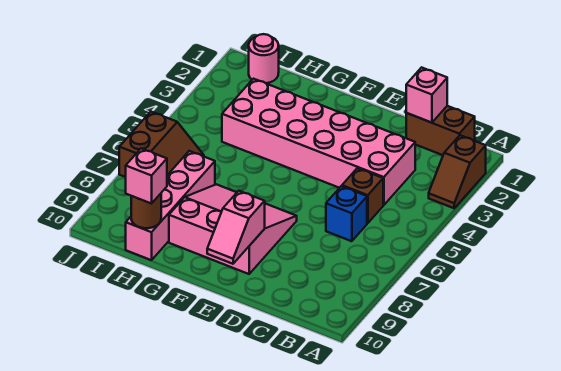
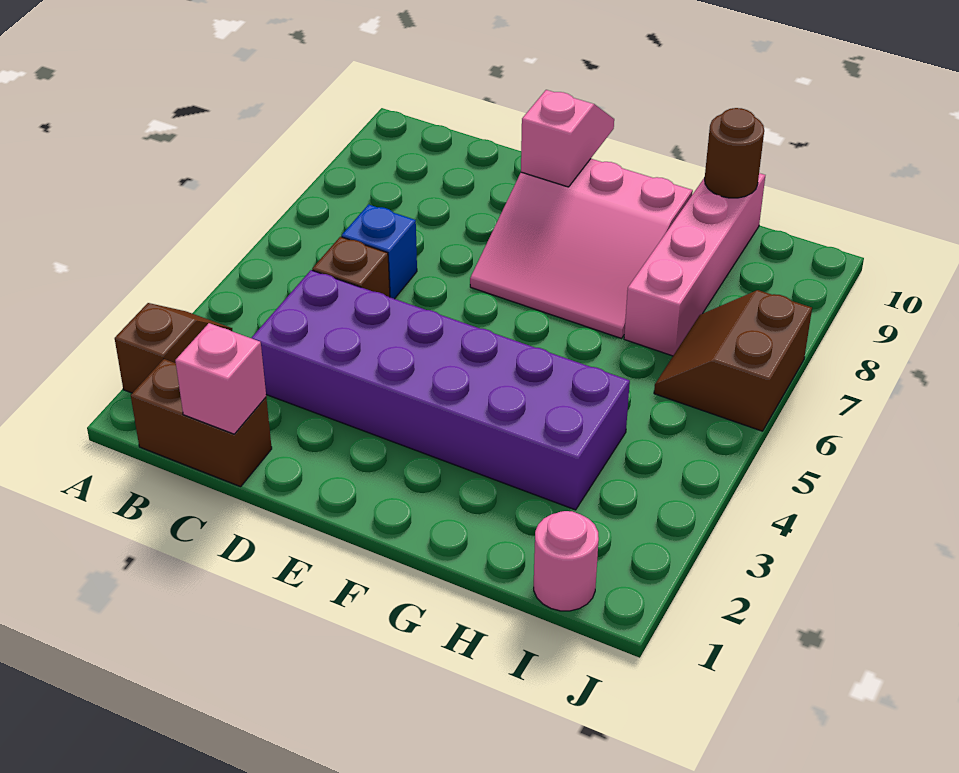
pink brick C3:H4 level 1 -> purple brick C3:H4 level 1
pink brick H10 level 3 -> none

